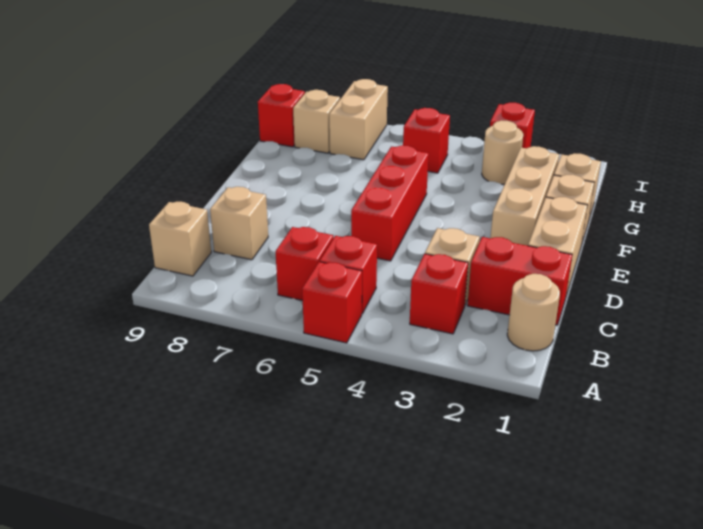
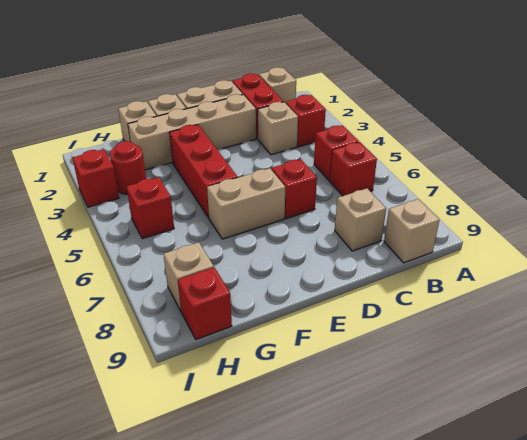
red brick A5 level 1 -> red brick D6 level 1
tan round brick B1 level 1 -> tan brick B1 level 1
red brick D5:F5 level 1 -> red brick F3:F5 level 1
tan brick E2:G2 level 1 -> tan brick D2:G2 level 1
tan round brick H3 level 1 -> red round brick H3 level 1
tan brick H7:I7 level 1 -> tan brick E6:F6 level 1

